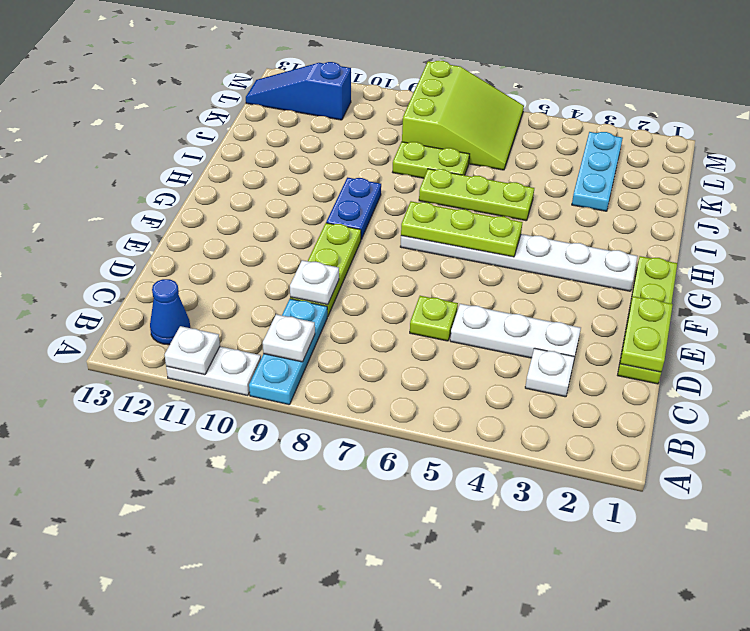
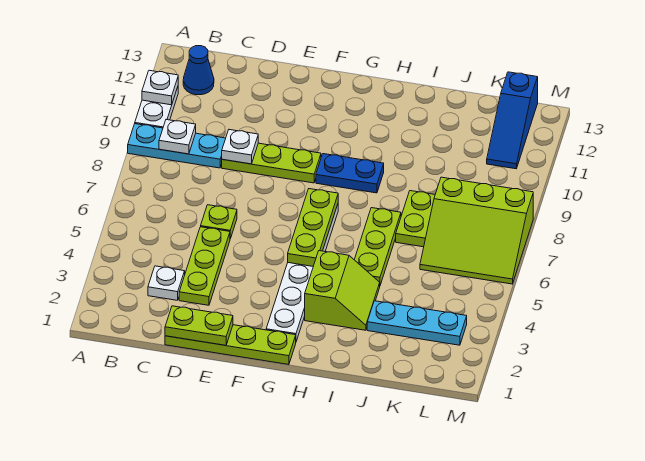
white plate D3:D5 level 1 -> lime plate D3:D5 level 1
none -> lime slope H3:I4 level 1 top H
blue slope L11:L13 level 1 top 11 -> blue slope L11:L13 level 1 top 13

